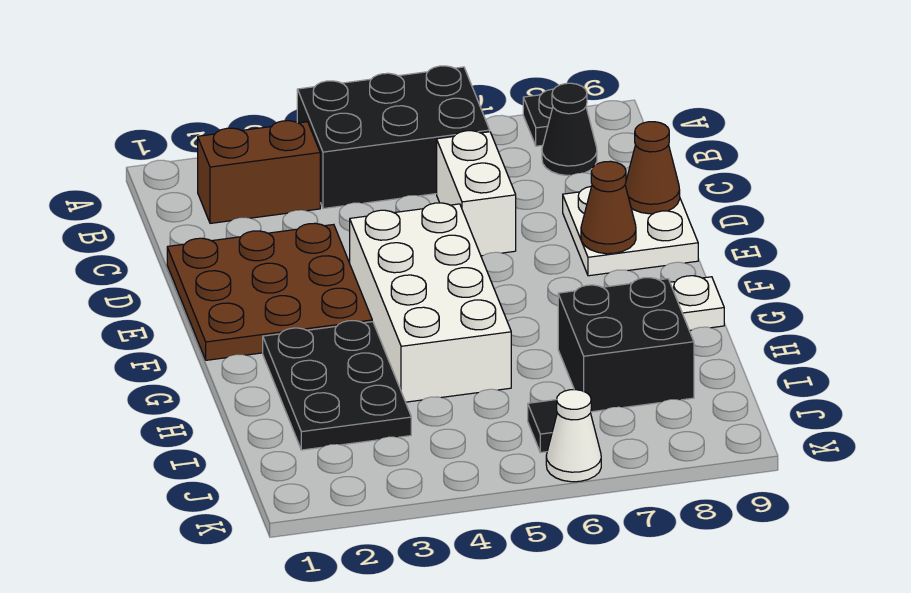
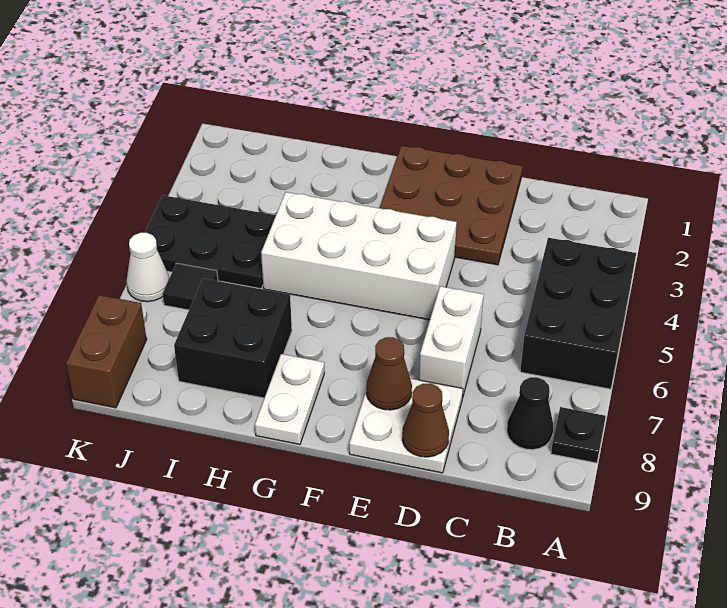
brown brick B2:B3 level 1 -> brown brick K8:K9 level 1
white brick C6:D6 level 1 -> white brick D6:D7 level 1
black plate G2:I3 level 1 -> black plate I4:K5 level 1

